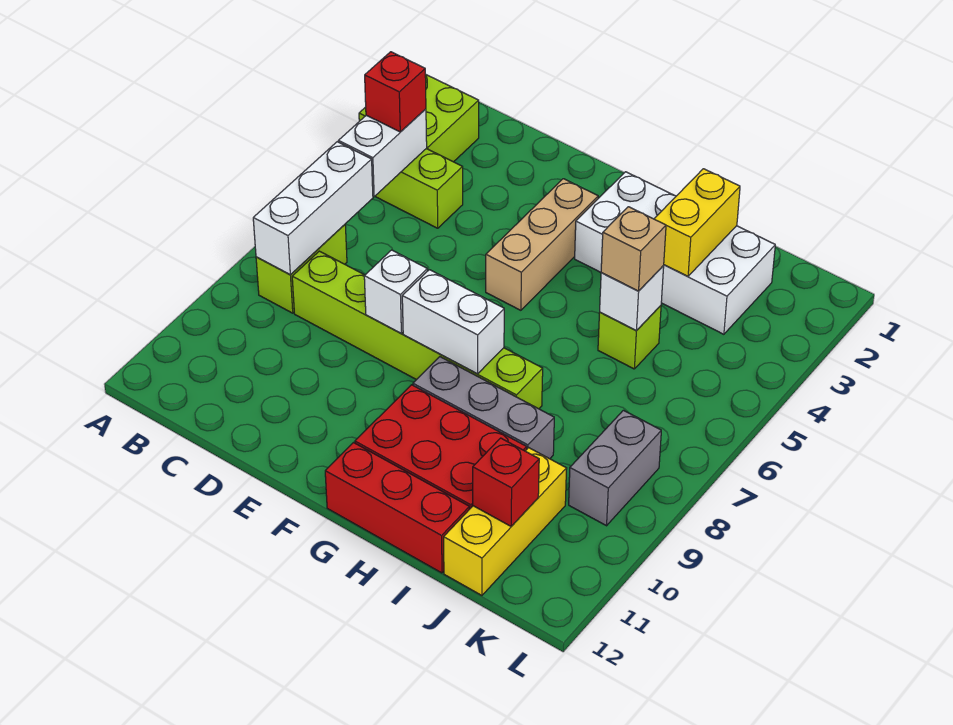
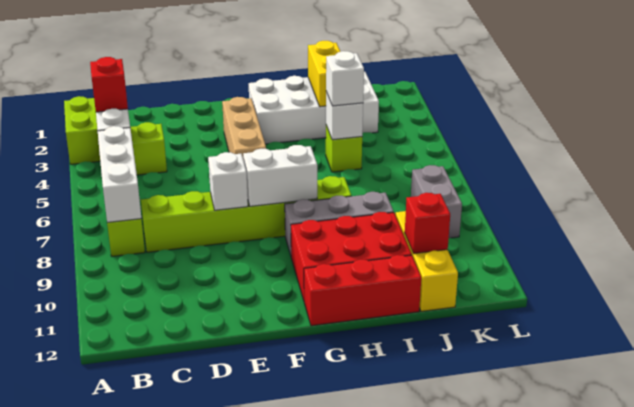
tan brick I5 level 3 -> white brick I5 level 3

